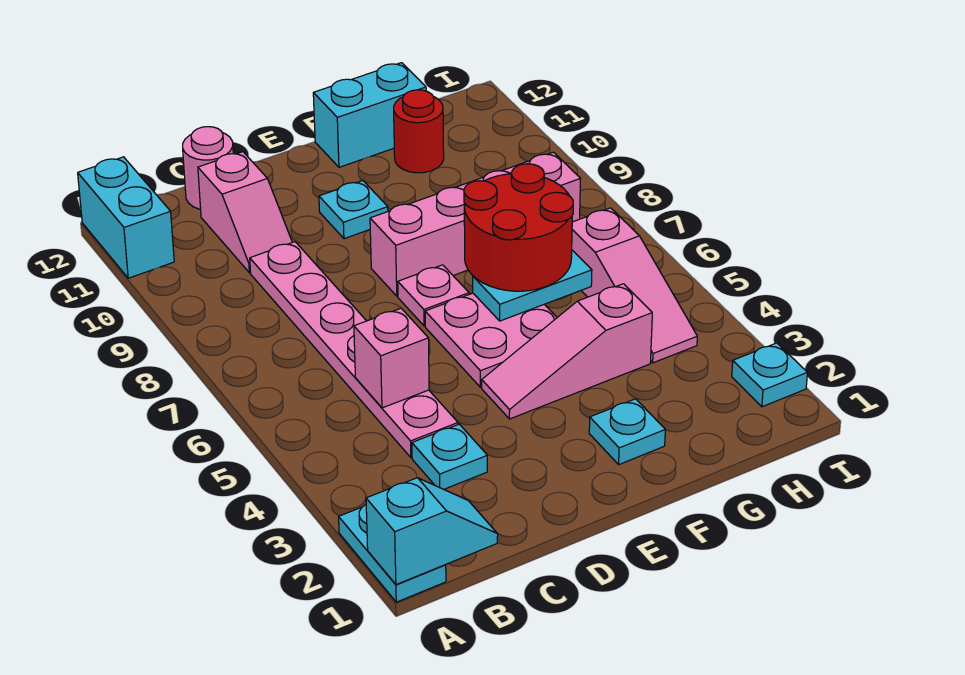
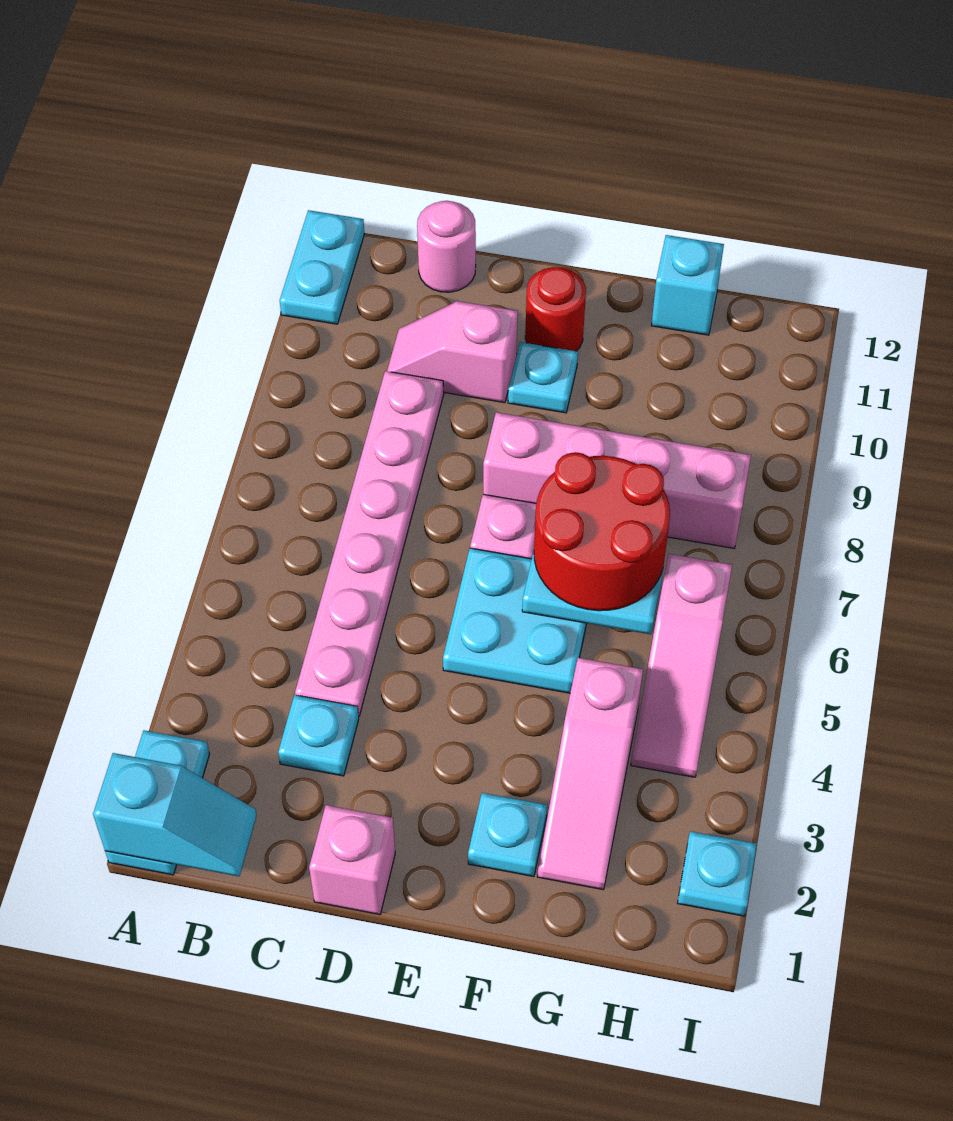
cyan brick A11:A12 level 1 -> cyan plate A11:A12 level 1
pink brick C5 level 2 -> pink brick D1 level 1
pink slope C10:C11 level 1 top 11 -> pink slope C10:D10 level 1 top D
pink slope E4:G4 level 1 top G -> pink slope G2:G4 level 1 top 4
pink plate E5:F6 level 1 -> cyan plate E5:F6 level 1
cyan brick F12:G12 level 1 -> cyan brick G12 level 1
red round brick G11 level 1 -> red round brick E11 level 1

